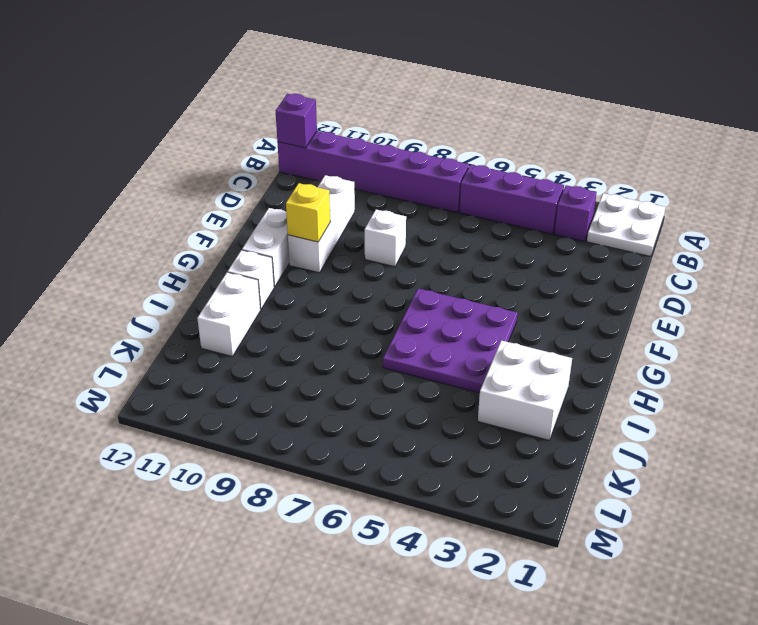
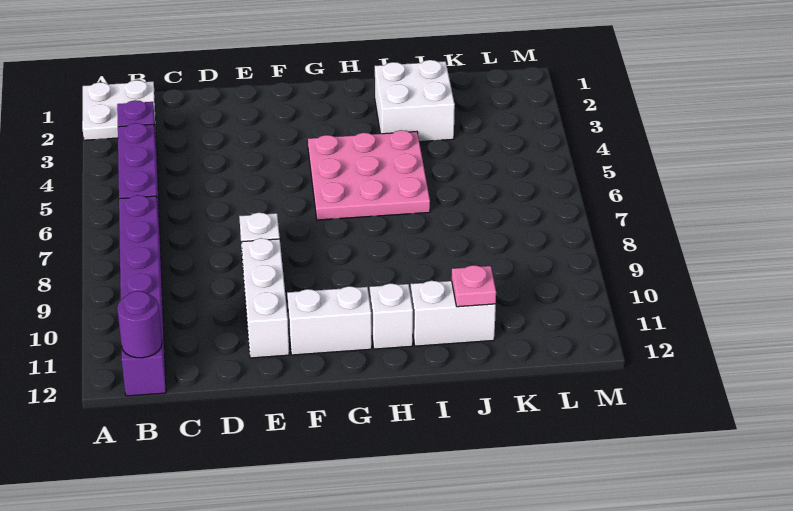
purple brick B12 level 2 -> purple round brick B12 level 2
white brick D10:F10 level 1 -> white brick E9:E11 level 1
yellow brick F10 level 2 -> none
purple plate G4:I6 level 1 -> pink plate G4:I6 level 1
none -> pink plate J11 level 2

